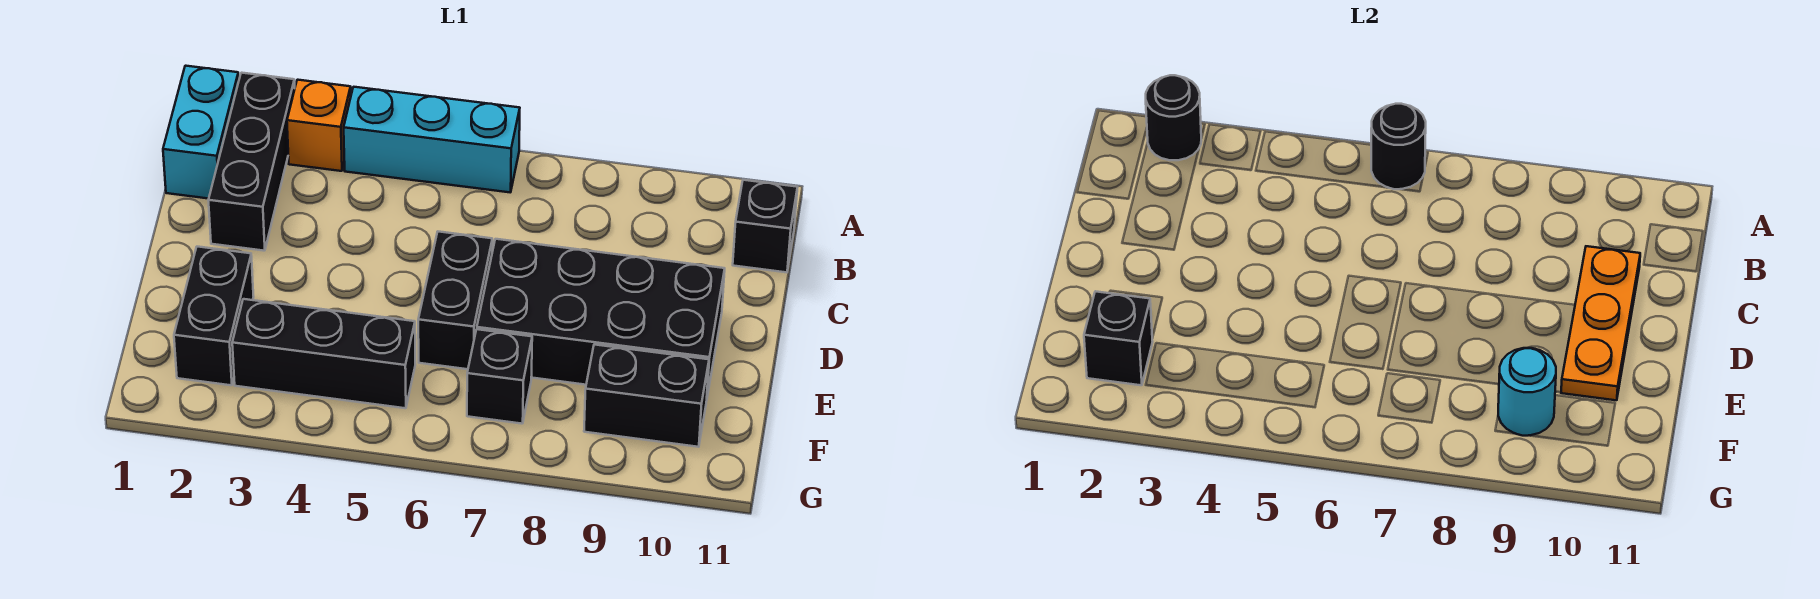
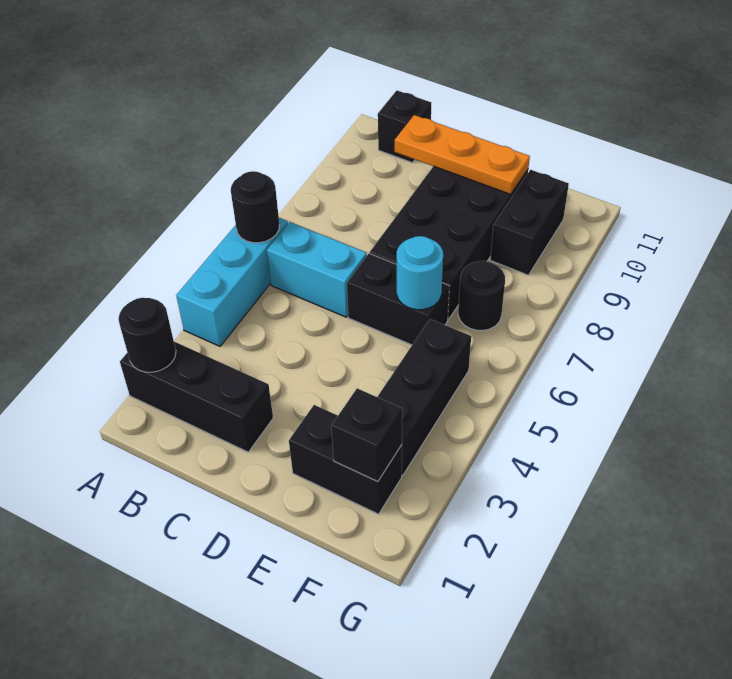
cyan brick A1:B1 level 1 -> cyan brick B6:C6 level 1
orange brick A3 level 1 -> none
black brick F7 level 1 -> black round brick F7 level 1
cyan round brick F9 level 2 -> cyan round brick E6 level 2

